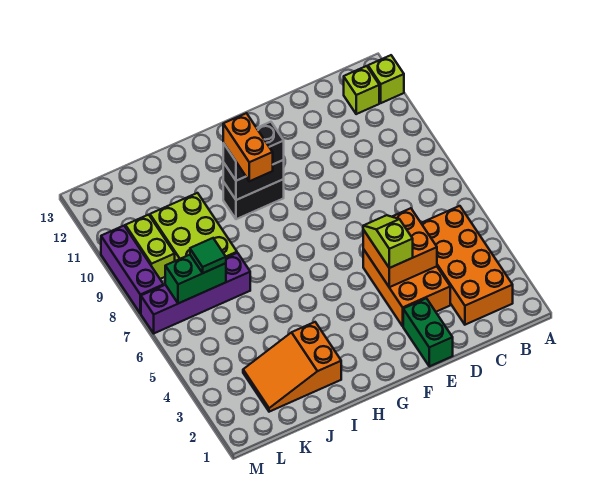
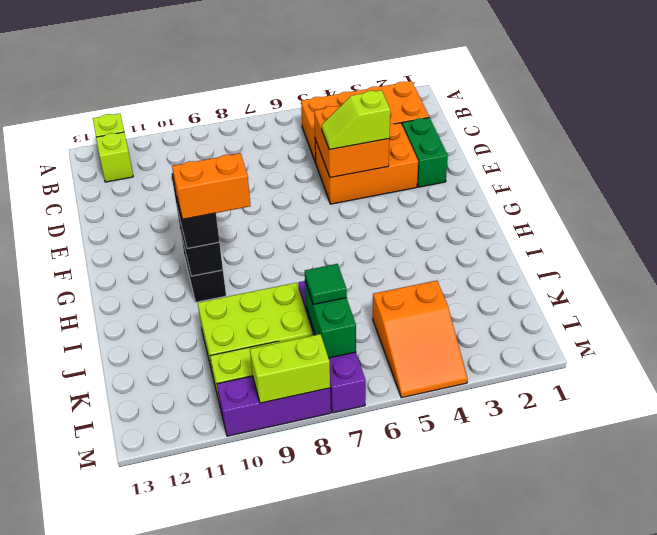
green brick E1:E2 level 1 -> green brick D2:E2 level 1
orange slope I2:K3 level 1 top I -> orange slope K4:M5 level 1 top K
none -> lime brick M8:M9 level 2

